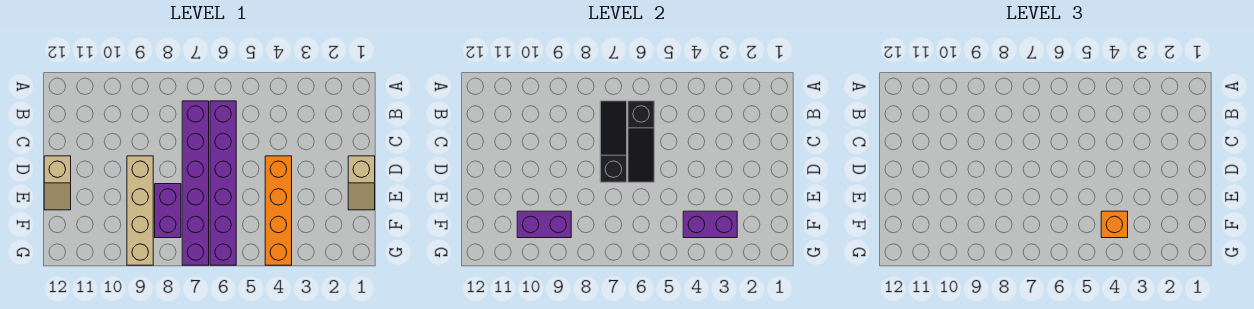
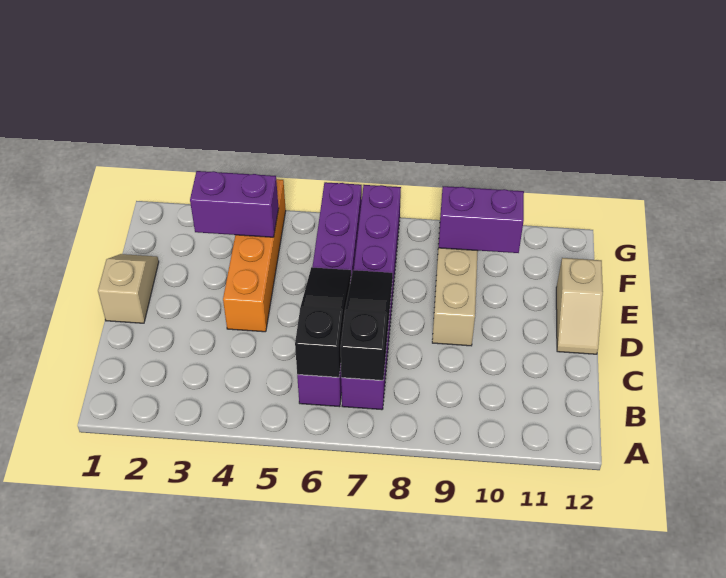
black slope B7:D7 level 2 top D -> black slope B7:D7 level 2 top B
tan slope D12:E12 level 1 top D -> tan slope D12:E12 level 1 top E
purple brick E8:F8 level 1 -> none
orange brick F4 level 3 -> none

